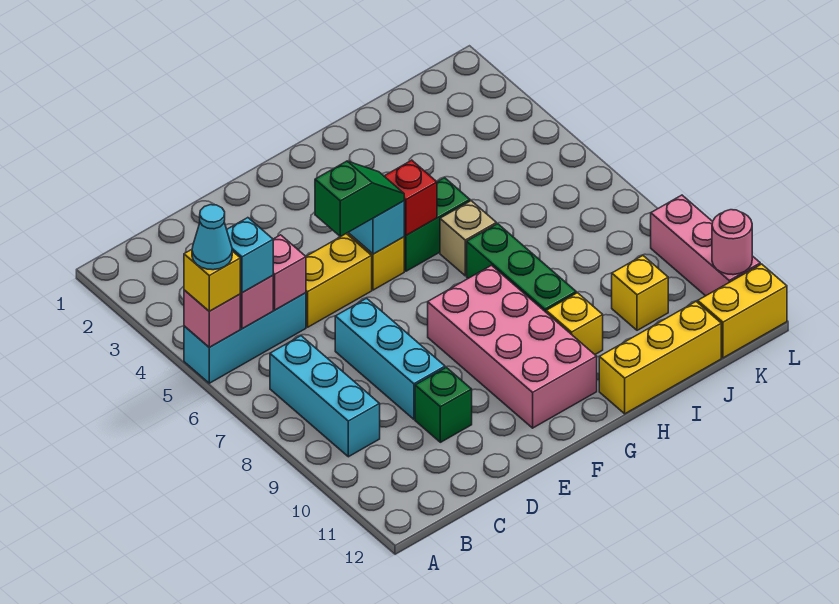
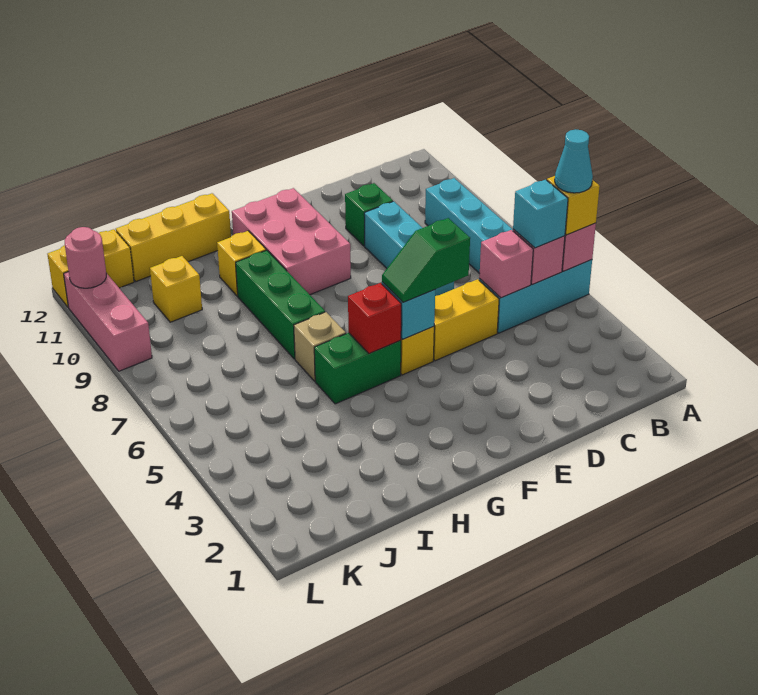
pink brick F8:G11 level 1 -> pink brick F9:G11 level 1

